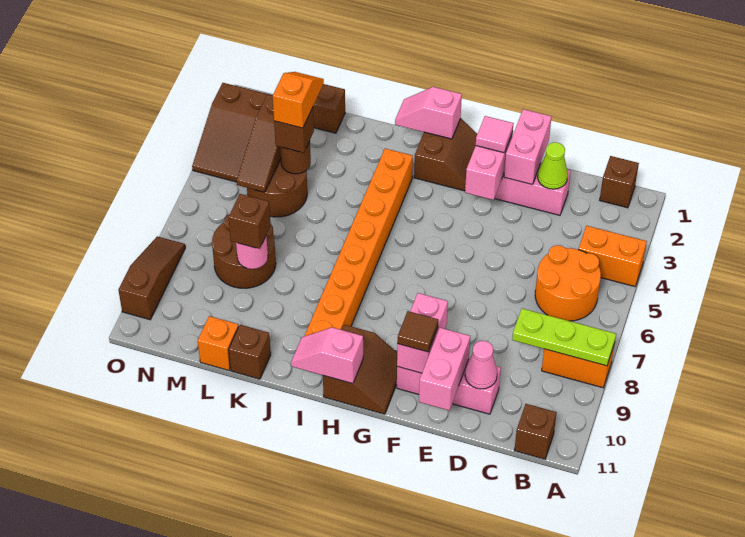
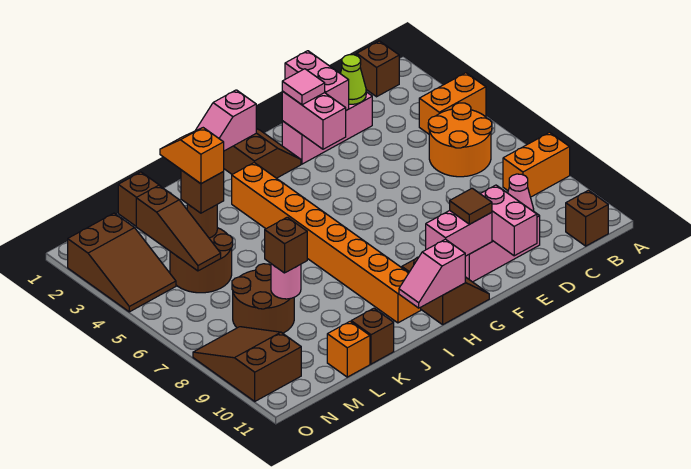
lime plate A8:C8 level 2 -> none
pink brick F9:F10 level 2 -> pink brick F10:G10 level 2
brown slope O8:O10 level 1 top 10 -> brown slope N8:O10 level 1 top 10

